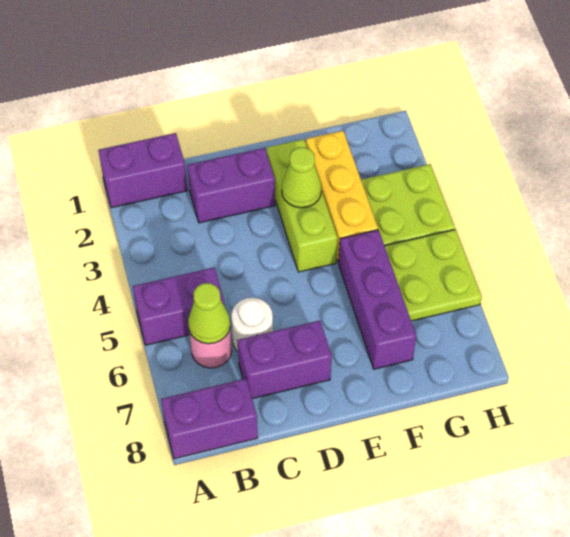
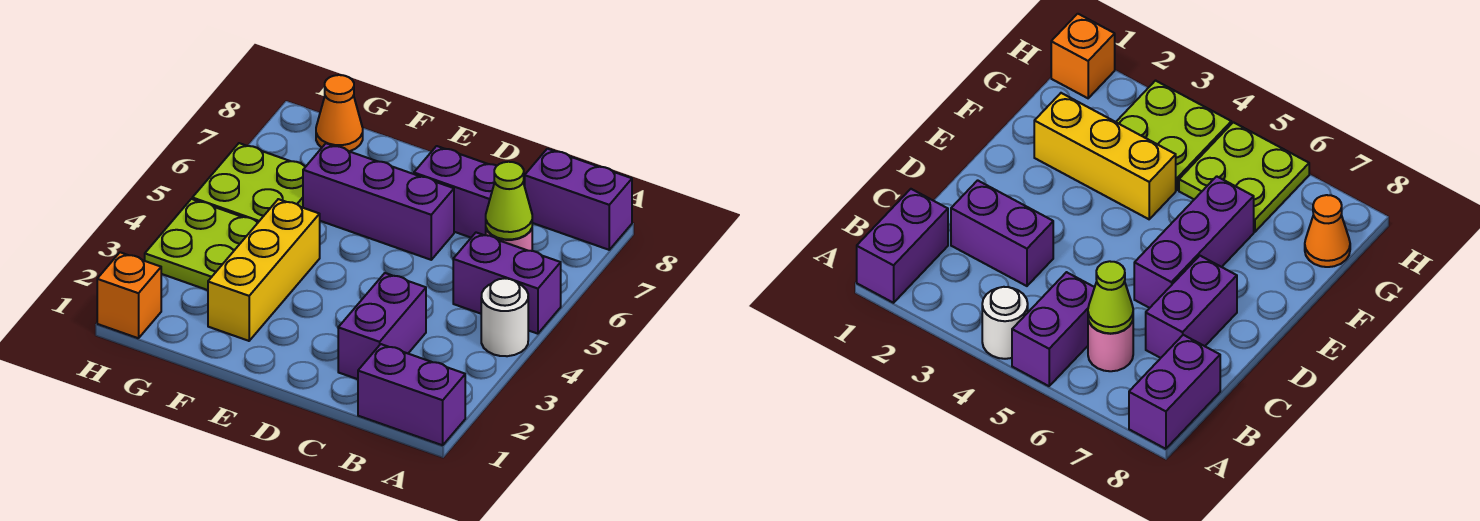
purple brick C2:D2 level 1 -> purple brick C2:C3 level 1
white round brick C6 level 1 -> white round brick A4 level 1
lime brick E2:E4 level 1 -> none
lime cone E3 level 2 -> none
purple brick F5:F7 level 1 -> purple brick D6:F6 level 1
none -> orange cone G8 level 1
none -> orange brick H1 level 1

